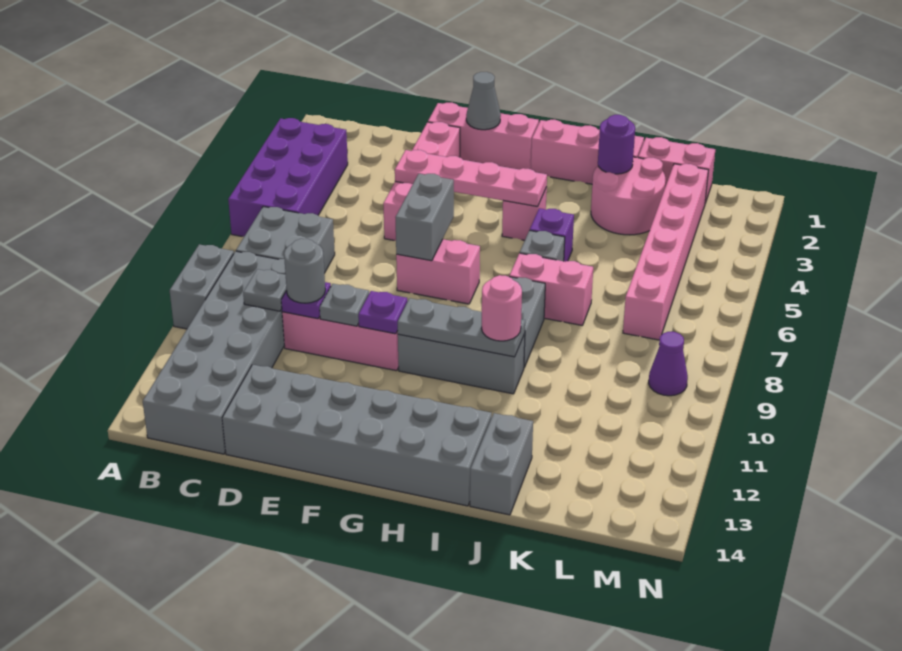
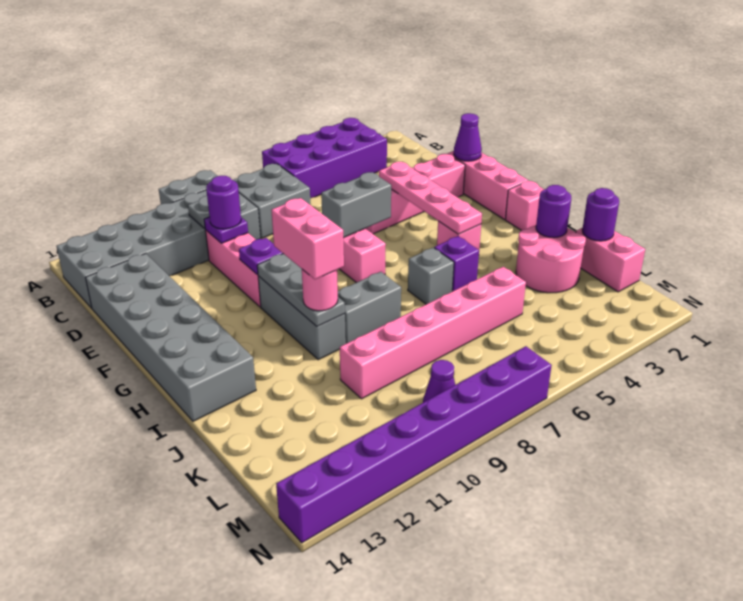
grey round brick D10 level 3 -> purple round brick D10 level 3
none -> purple cone E1 level 2
grey plate E10 level 2 -> none
grey cone F1 level 2 -> none
pink brick H1:J1 level 1 -> pink brick H1 level 1
pink brick I7:J7 level 1 -> pink brick H10:I10 level 4
grey brick J13:J14 level 1 -> none
none -> purple round brick K1 level 2
pink brick L2:L7 level 1 -> pink brick K5:K10 level 1
none -> purple brick N7:N14 level 1

